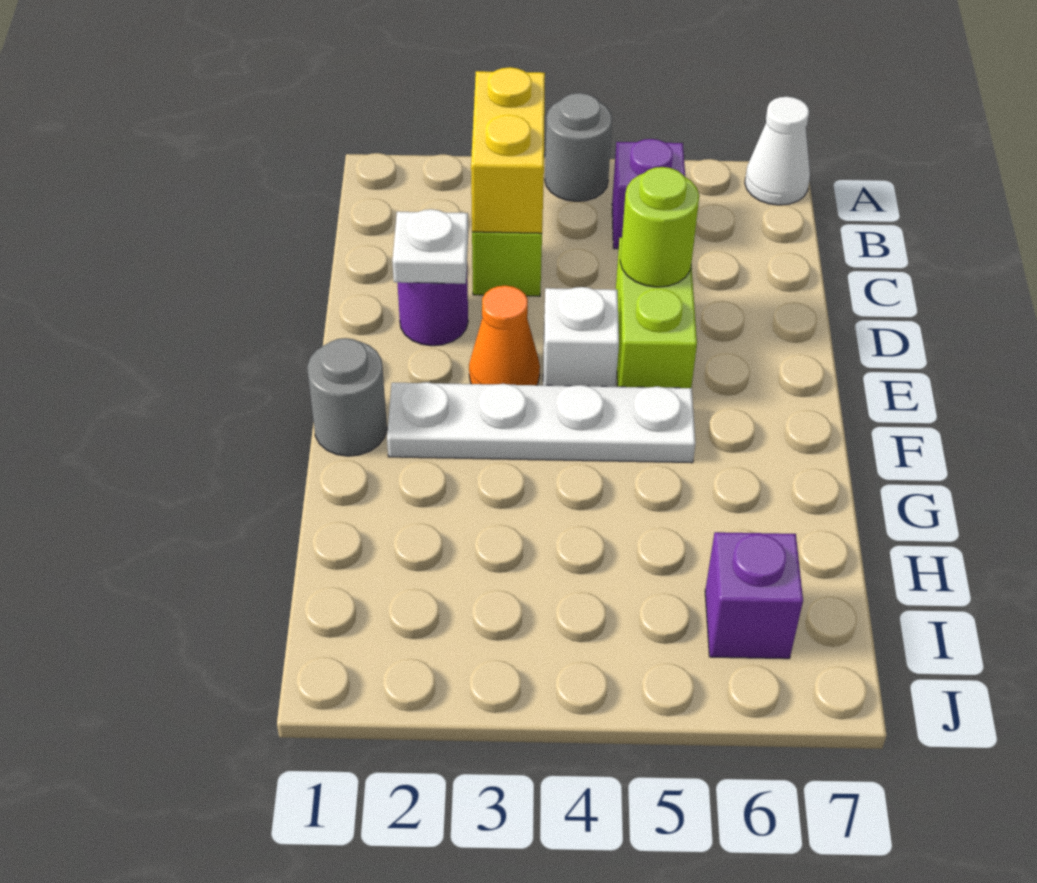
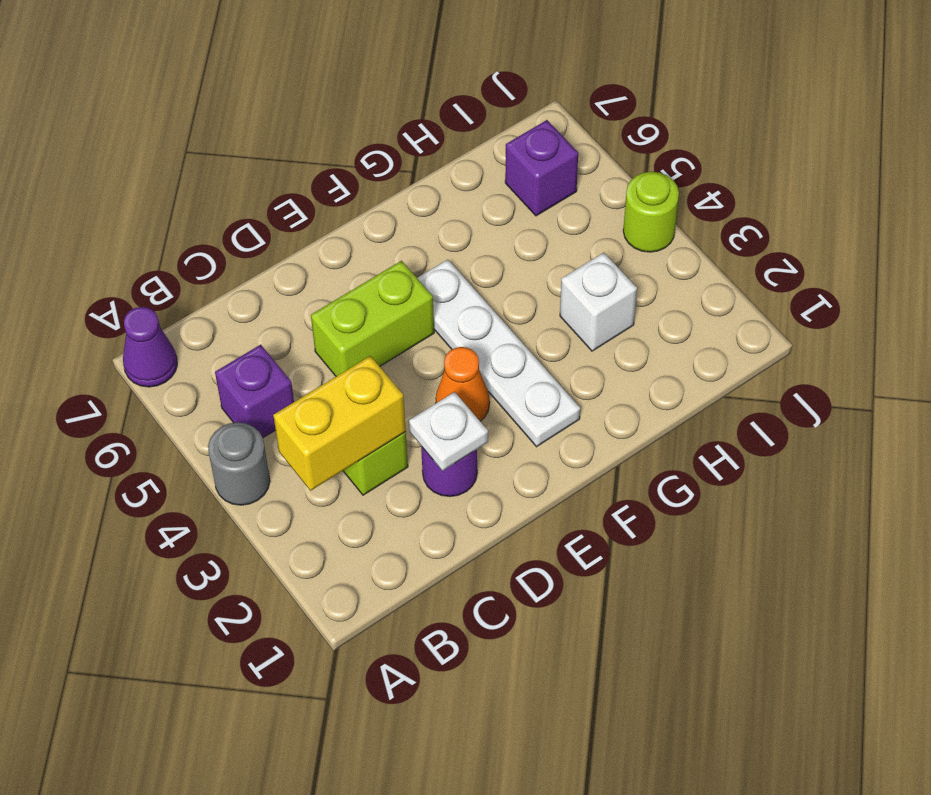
white cone A7 level 1 -> purple cone A7 level 1
lime round brick D5 level 2 -> lime round brick J4 level 1
white brick E4 level 1 -> white brick H3 level 1
grey round brick F1 level 1 -> none

